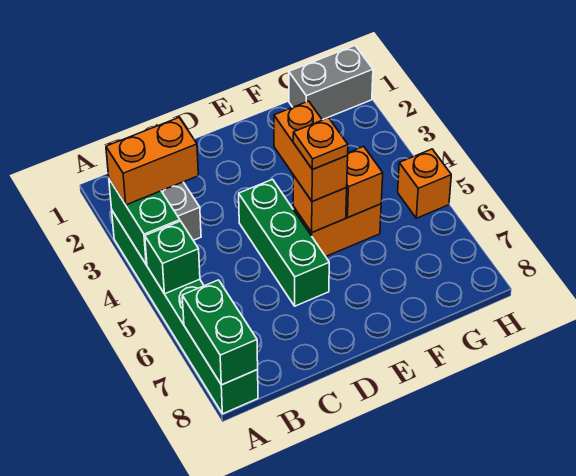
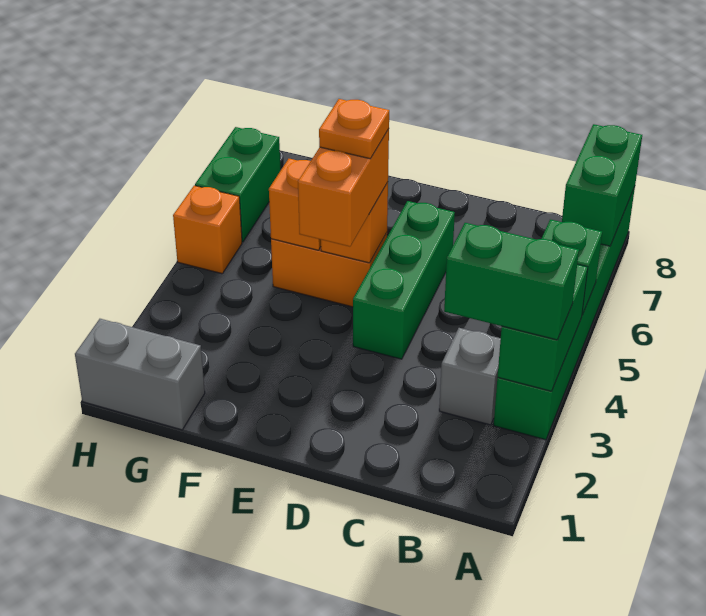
orange brick A3:B3 level 3 -> green brick A3:B3 level 3
none -> green brick H6:H7 level 1

